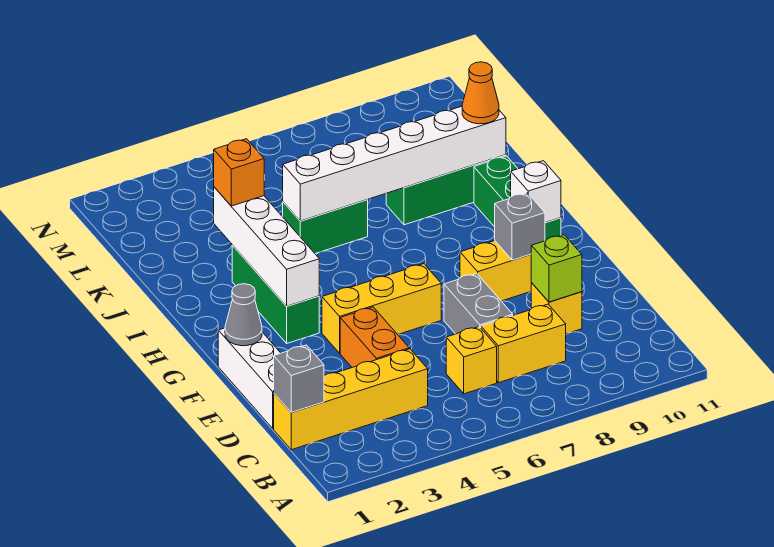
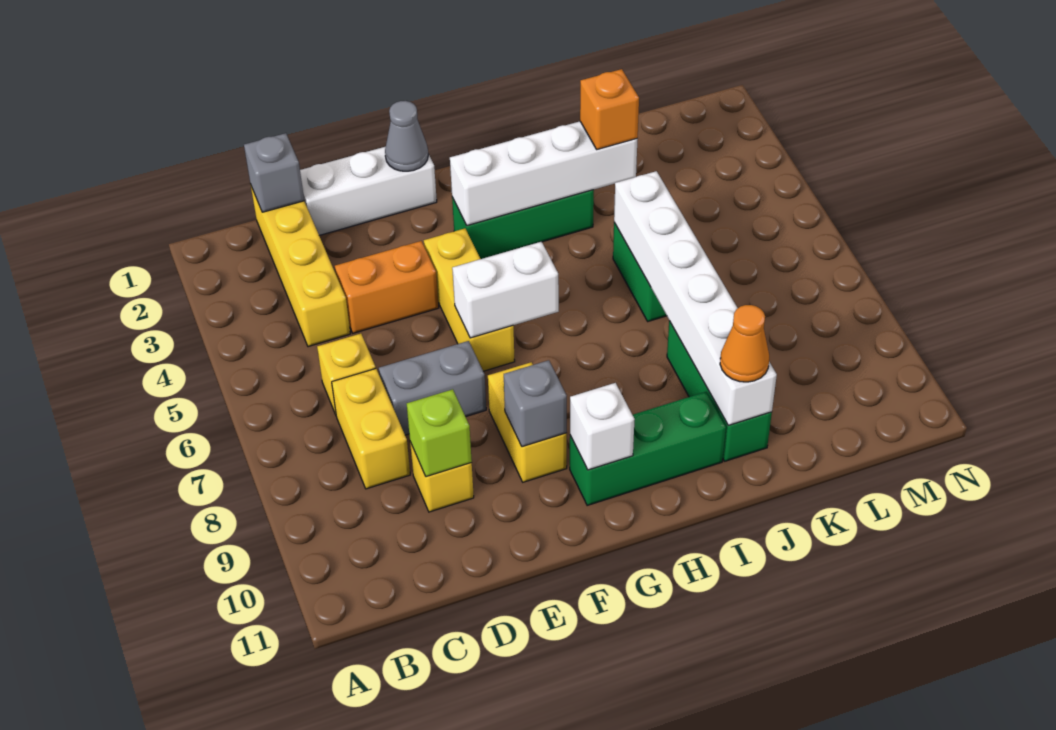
none -> white brick F6:G6 level 2

